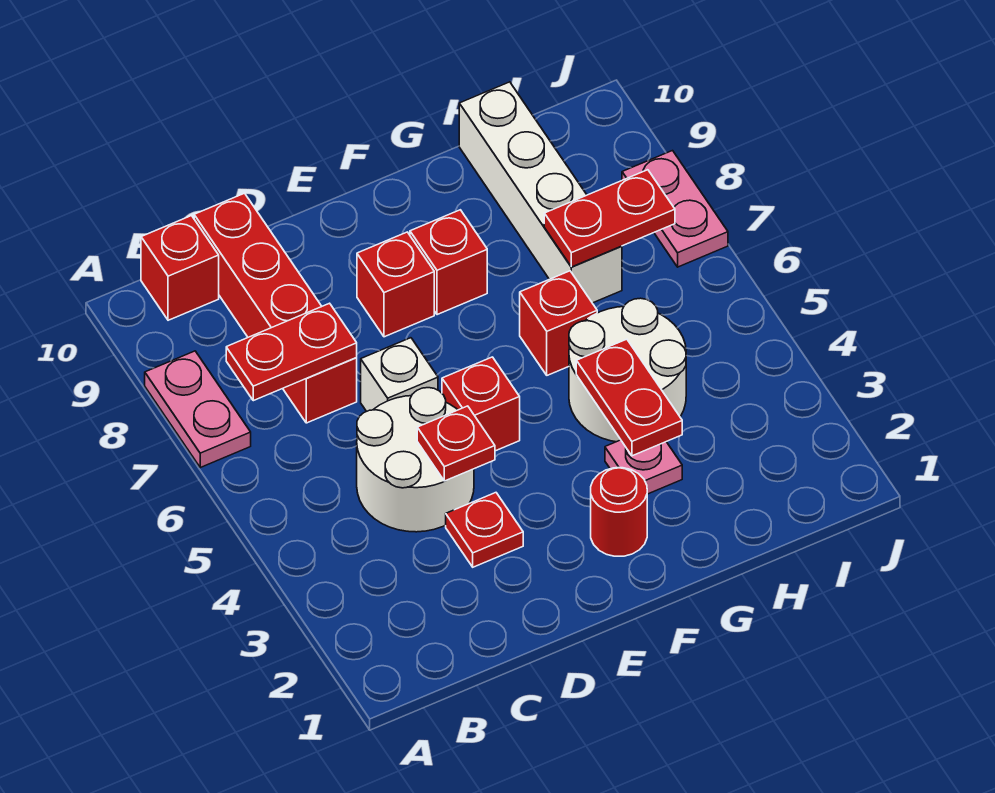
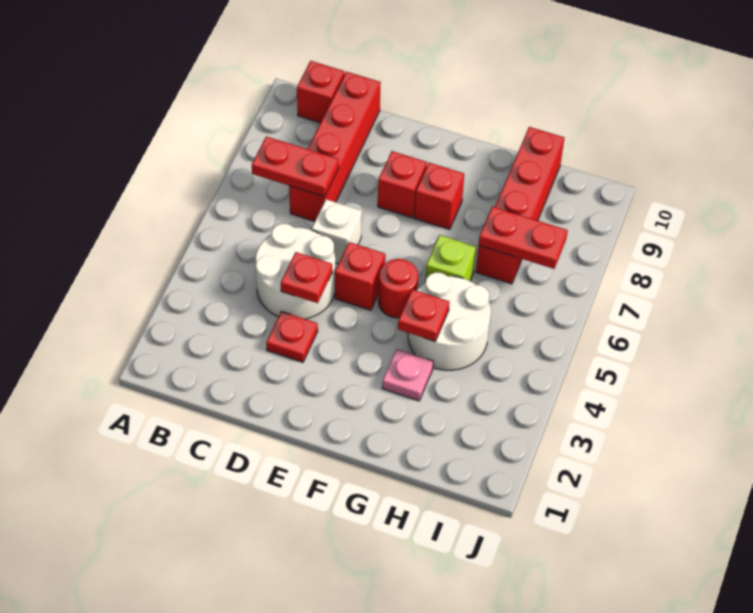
pink plate A7:A8 level 1 -> none
red round brick F2 level 1 -> red round brick F5 level 1
red plate G3:G4 level 2 -> red plate G4 level 2
red brick G6 level 1 -> lime brick G6 level 1
white brick H7:H10 level 1 -> red brick H7:H10 level 1
pink plate J7:J8 level 1 -> none

